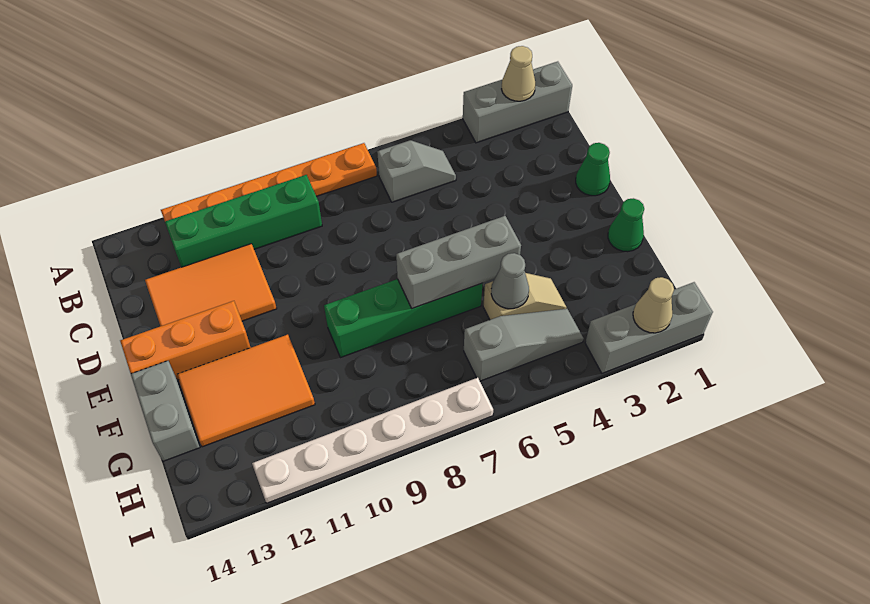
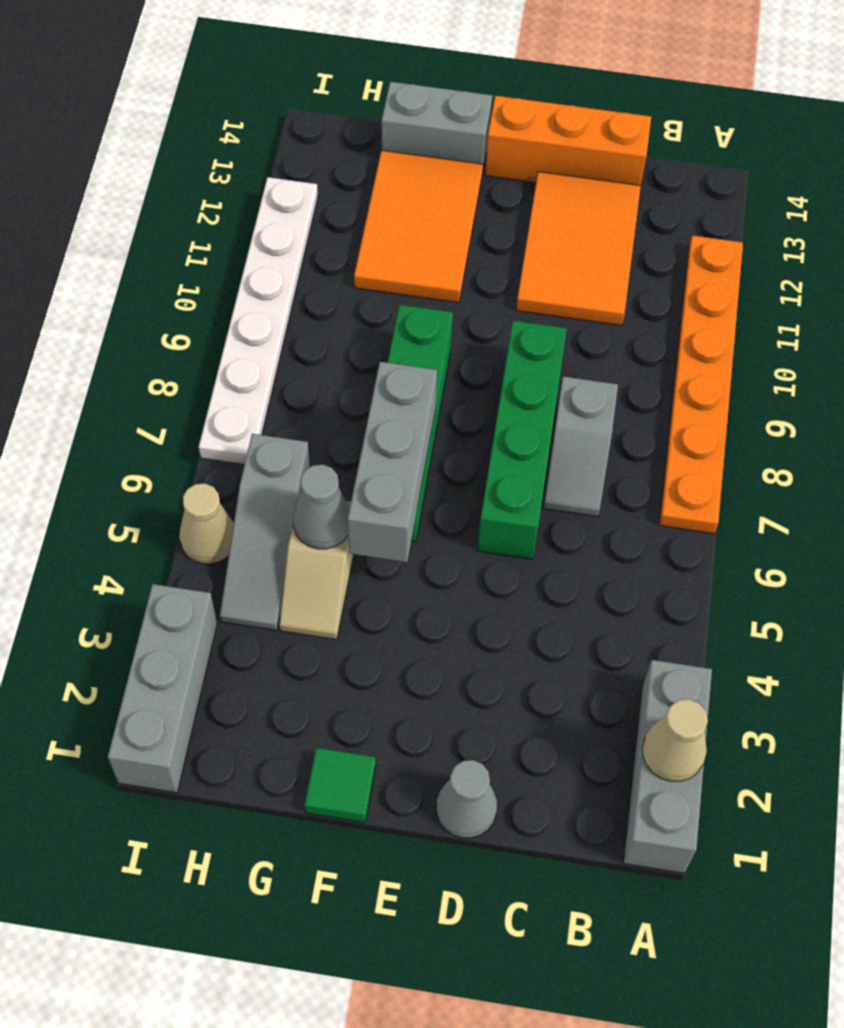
grey slope B5:B6 level 1 top 6 -> grey slope C7:C8 level 1 top 8
green brick B9:B12 level 1 -> green brick D6:D9 level 1
green cone D1 level 1 -> grey cone D1 level 1
orange brick E12:E14 level 1 -> orange brick C14:E14 level 1
green cone F1 level 1 -> green tile F1 level 1
tan cone I2 level 2 -> tan cone I5 level 1

